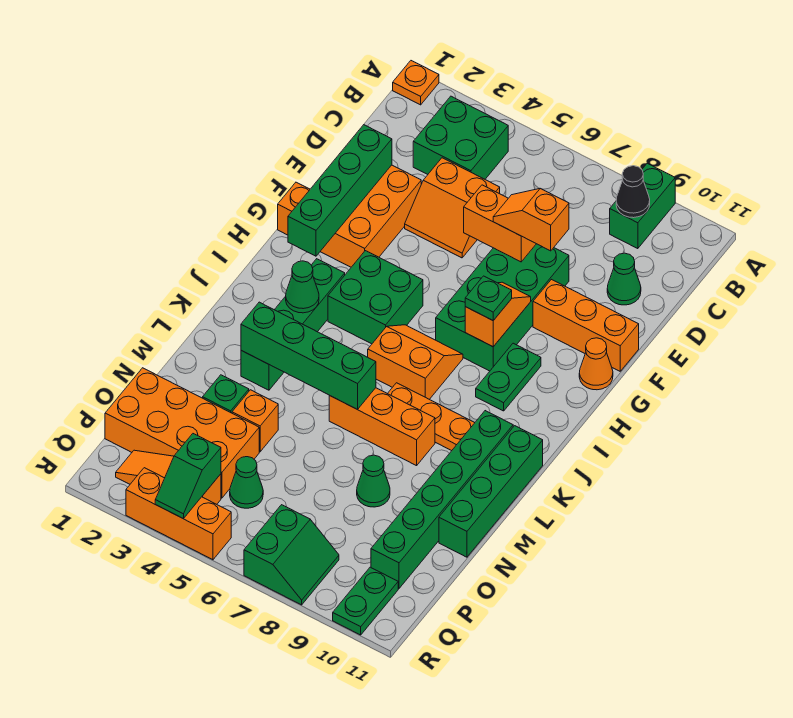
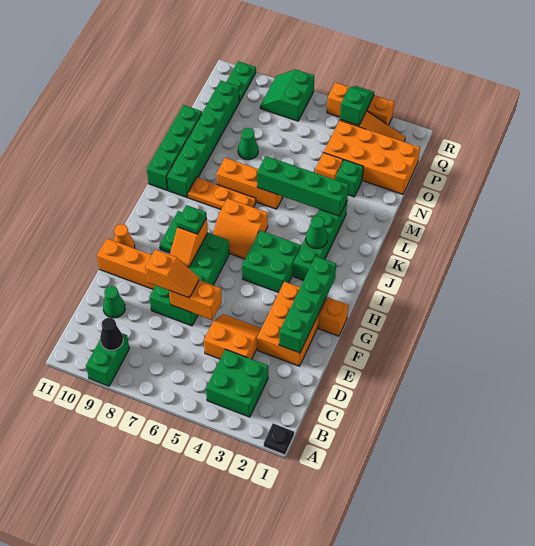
orange plate A1 level 1 -> black plate A1 level 1
green cone P5 level 1 -> none

